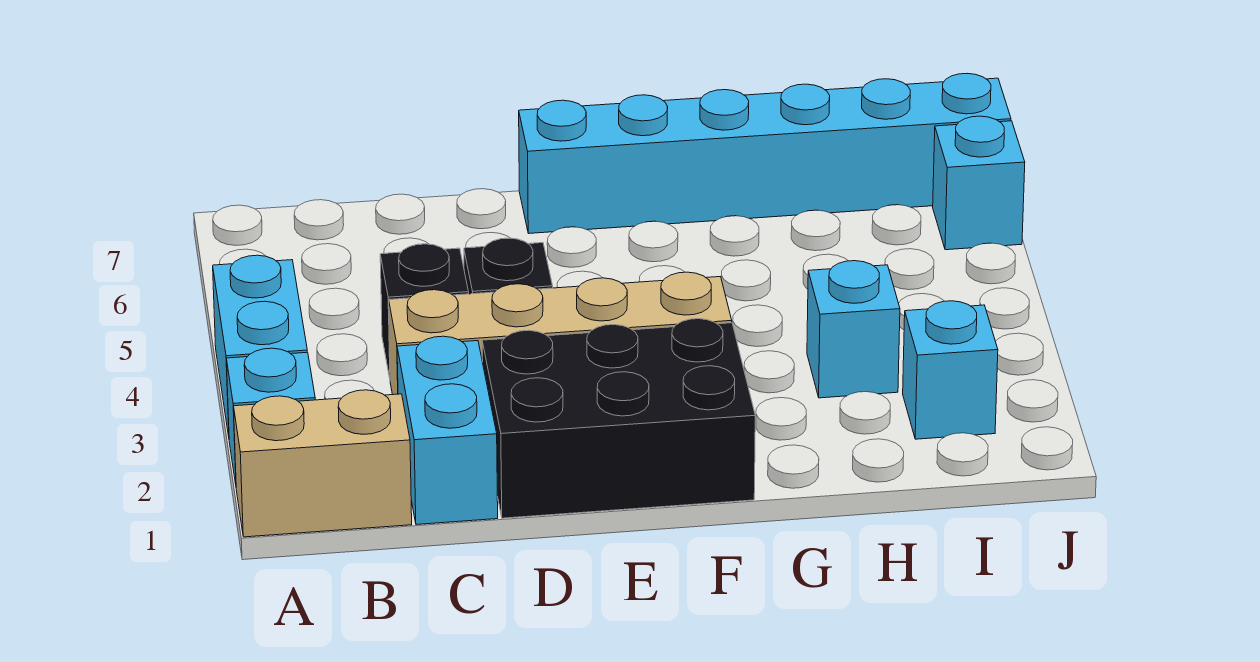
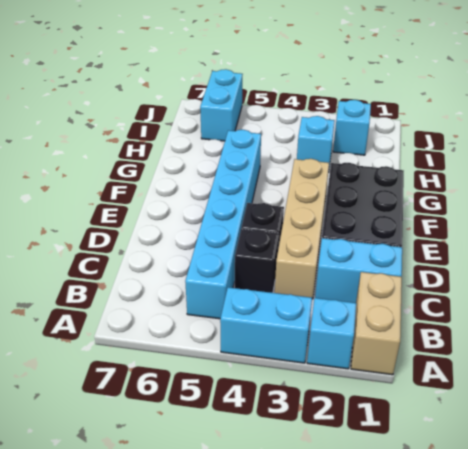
cyan brick E7:J7 level 1 -> cyan brick B5:G5 level 1
cyan brick J6 level 1 -> cyan brick I6:J6 level 1

